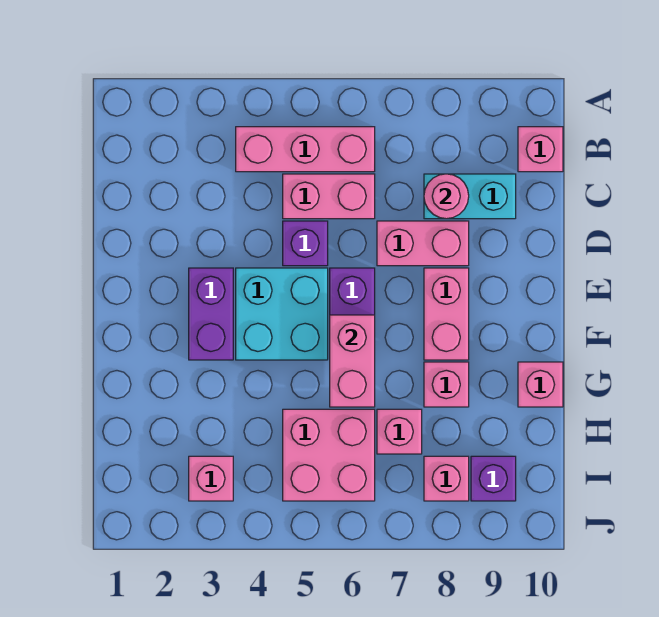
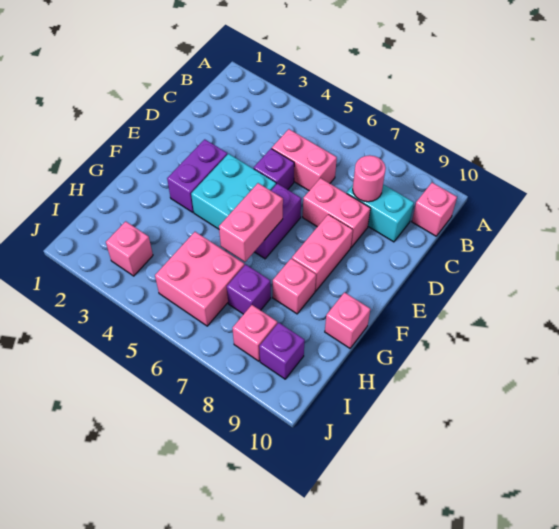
pink brick B4:B6 level 1 -> none
pink brick H7 level 1 -> purple brick H7 level 1

